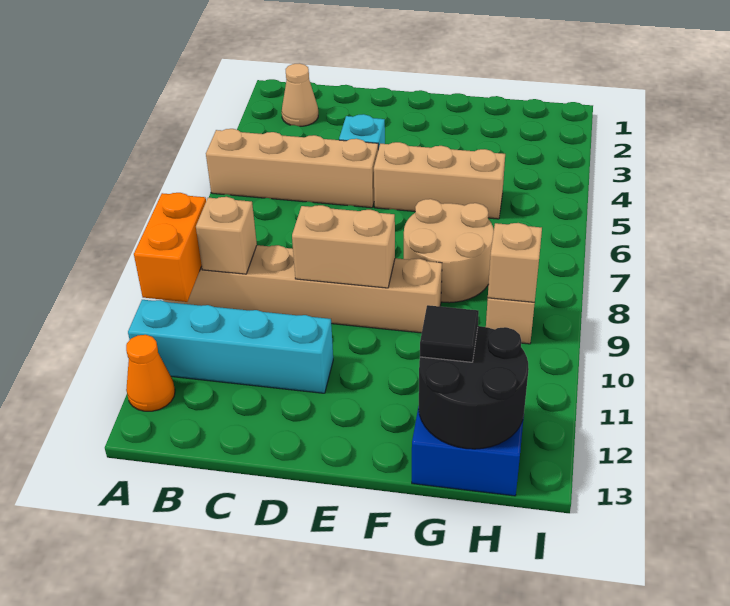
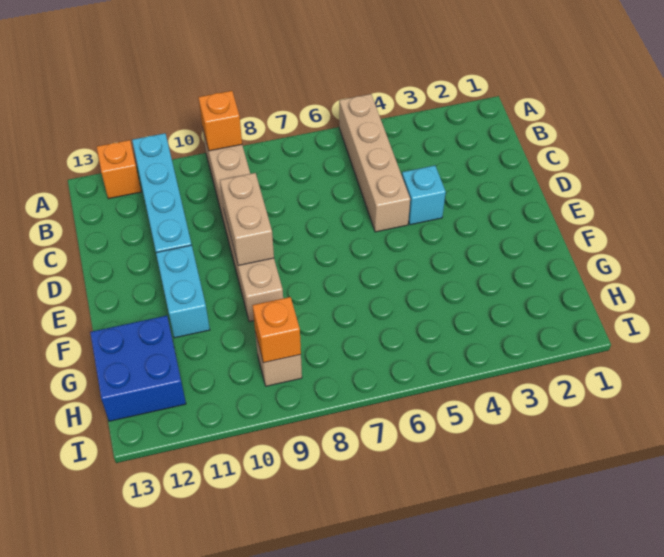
orange brick A9:A10 level 2 -> orange brick A9 level 2
orange cone A12 level 1 -> orange brick A12 level 1
tan cone B2 level 1 -> none
tan brick B9 level 2 -> none
tan brick E5:G5 level 1 -> none
none -> cyan brick E11:F11 level 1
tan round brick F7:G8 level 1 -> none
black round brick G12:H13 level 2 -> none
black tile G12 level 3 -> none
tan brick H9 level 2 -> orange brick H9 level 2

